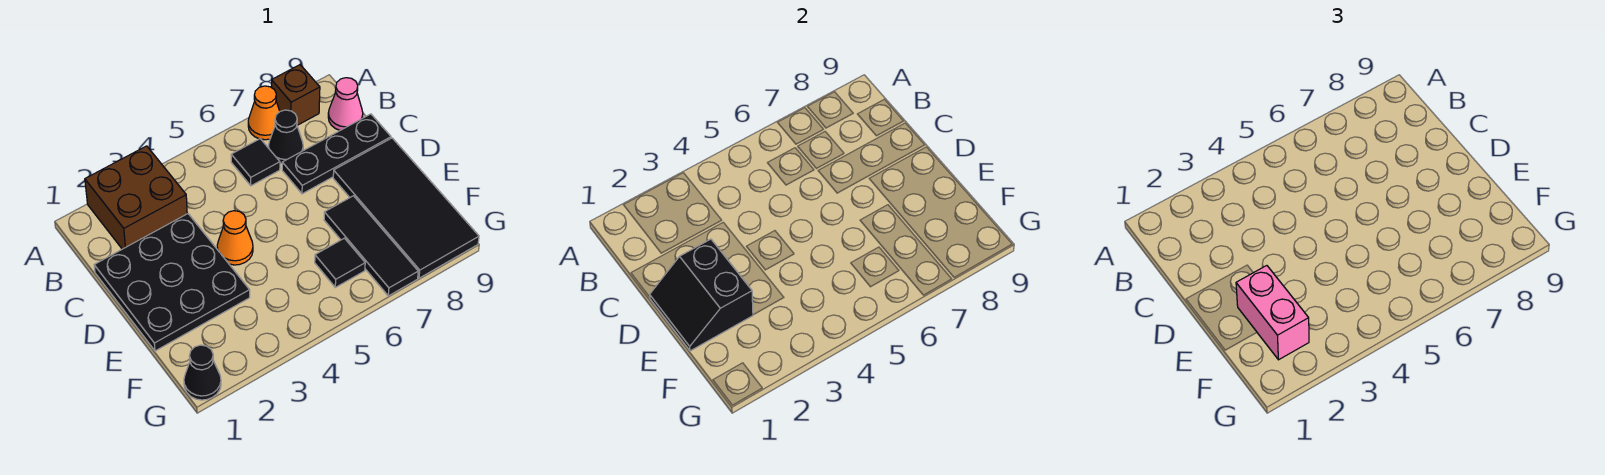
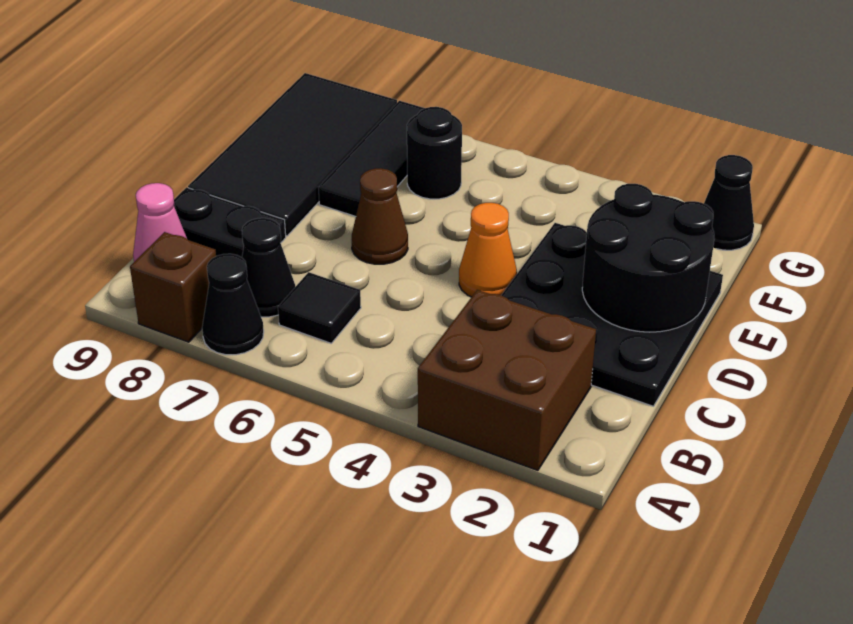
orange cone A7 level 1 -> black cone A7 level 1
black plate C7:C9 level 1 -> black plate C8:C9 level 1
black slope D1:E2 level 2 top 2 -> black round brick D1:E2 level 2
none -> brown cone D6 level 1
pink brick E2:F2 level 3 -> none
black tile F6 level 1 -> black round brick F6 level 1

